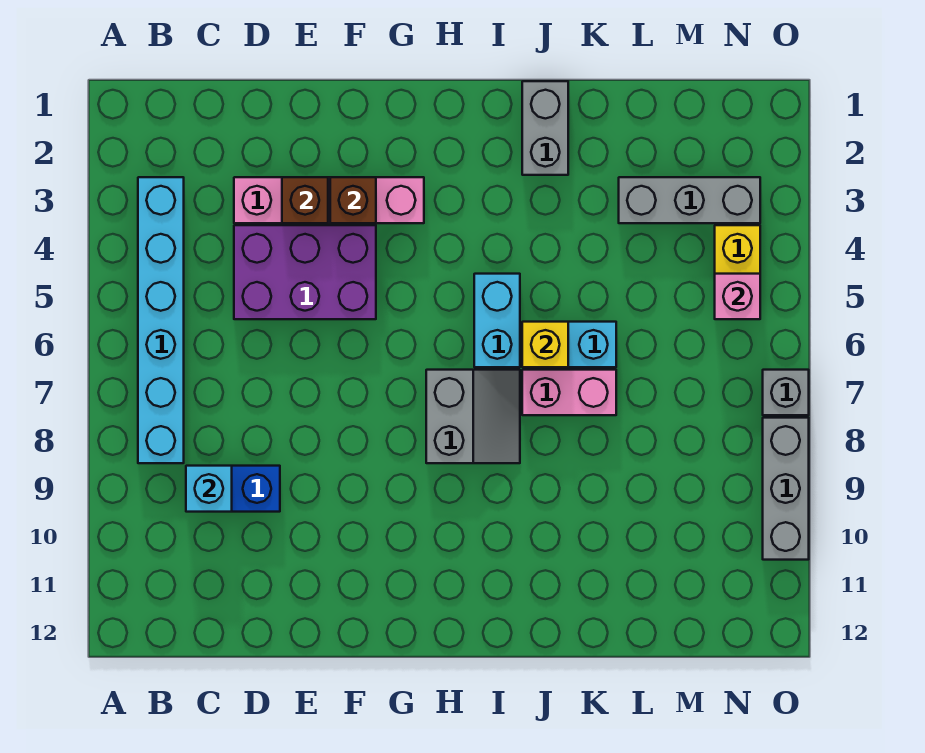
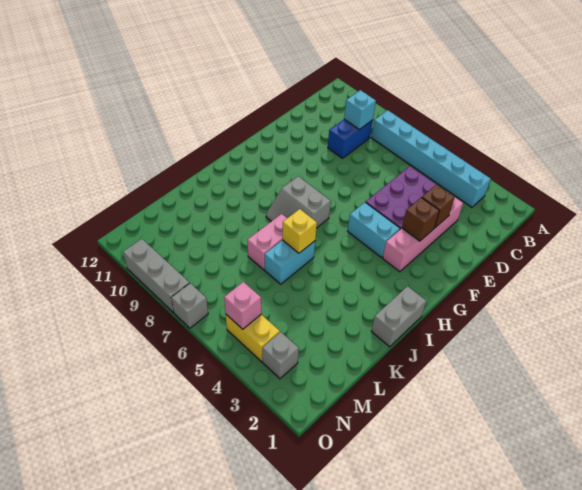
cyan brick I5:I6 level 1 -> cyan brick G4:G5 level 1
grey brick J1:J2 level 1 -> grey brick I1:J1 level 1
grey brick L3:N3 level 1 -> grey brick N3 level 1

